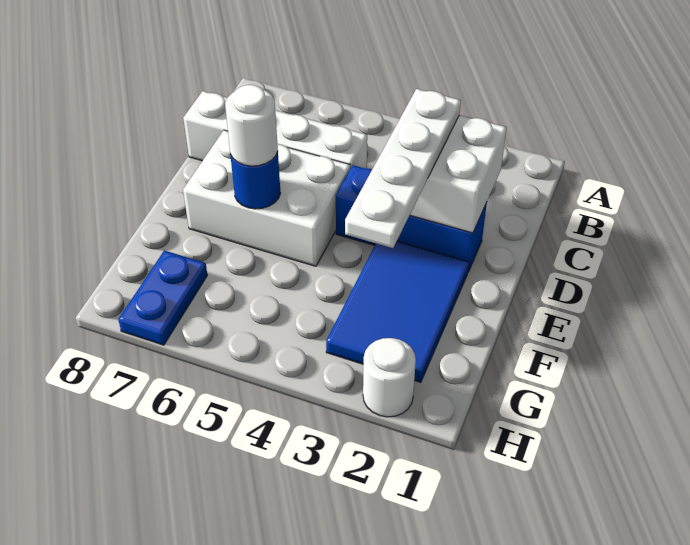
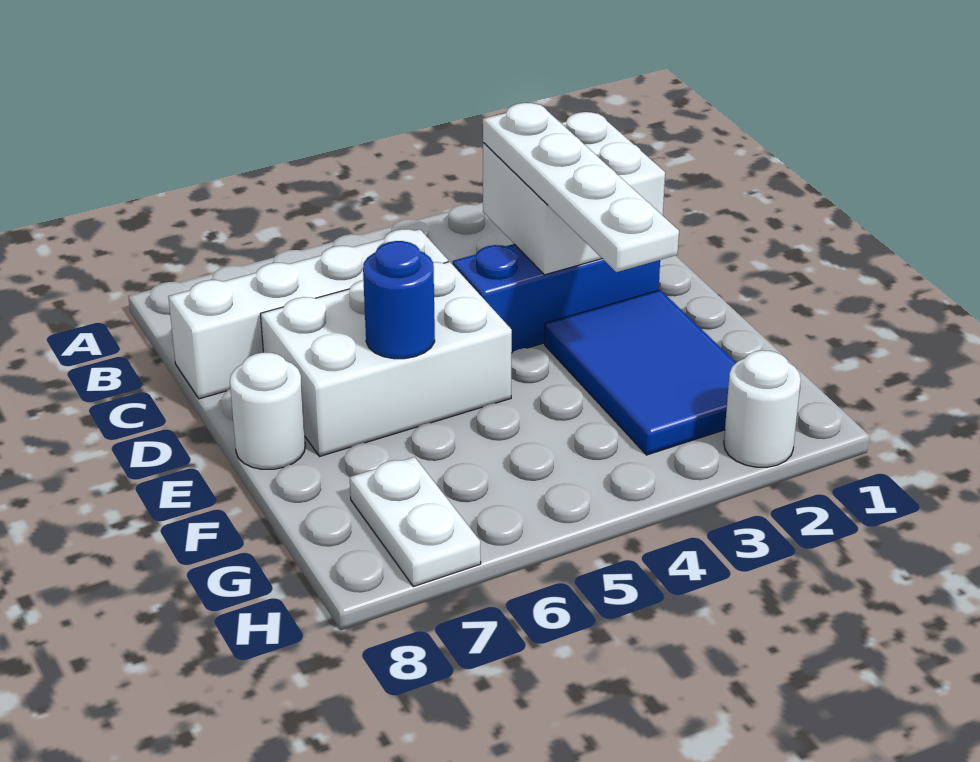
white round brick E6 level 3 -> white round brick E8 level 1
blue plate G7:H7 level 1 -> white plate G7:H7 level 1

